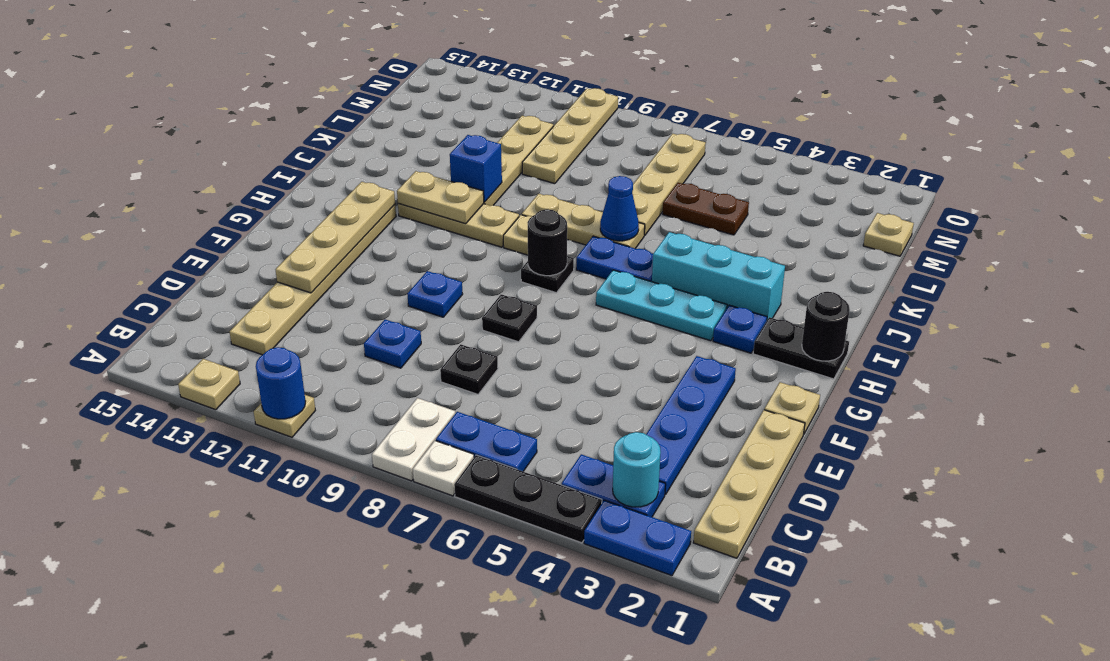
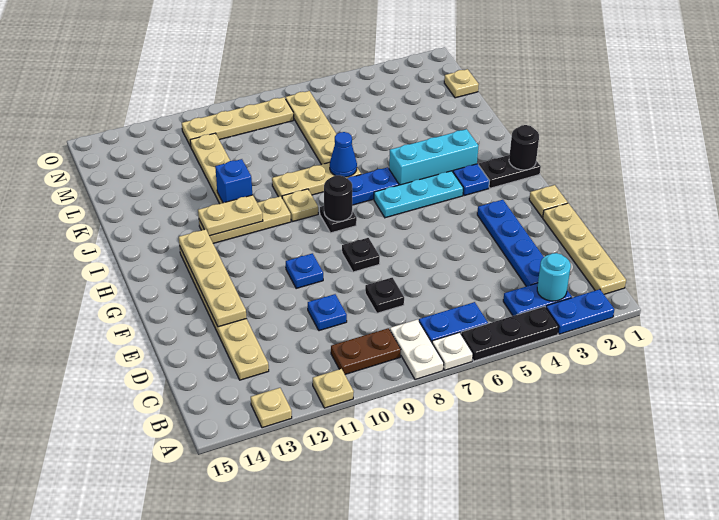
blue round brick A11 level 2 -> none
brown plate L5:L6 level 1 -> brown plate B9:B10 level 1
tan plate L10:O10 level 1 -> tan plate N8:N11 level 1

